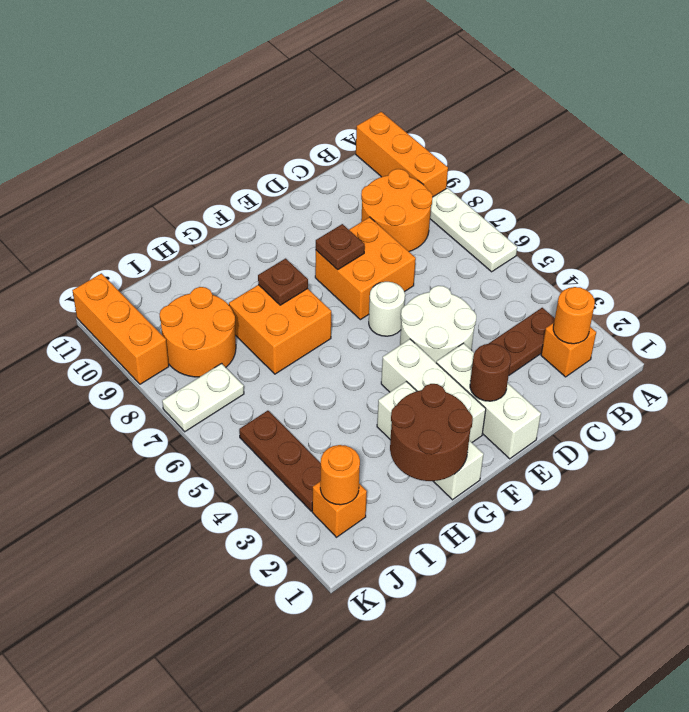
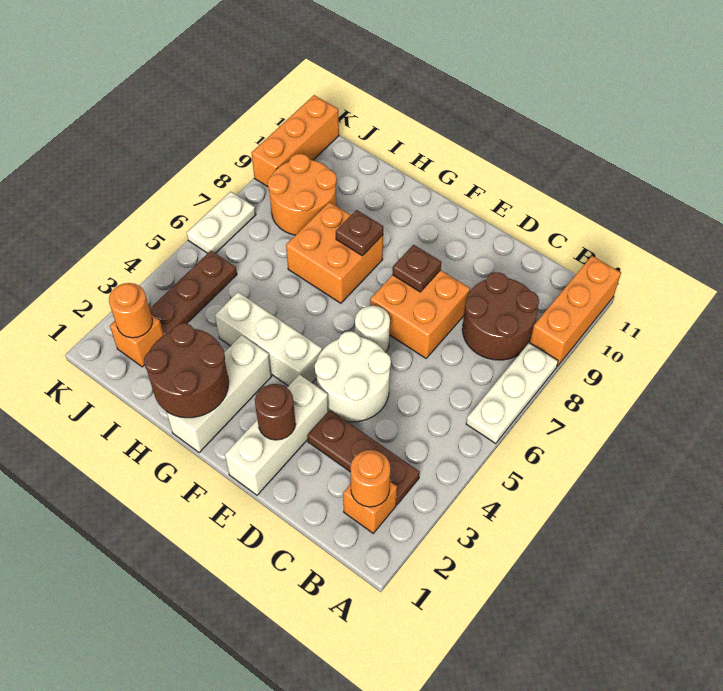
orange round brick B8:C9 level 1 -> brown round brick B8:C9 level 1
white brick F2:F4 level 1 -> white brick F4:H4 level 1
white plate J7:K7 level 1 -> white plate K6:K7 level 1

